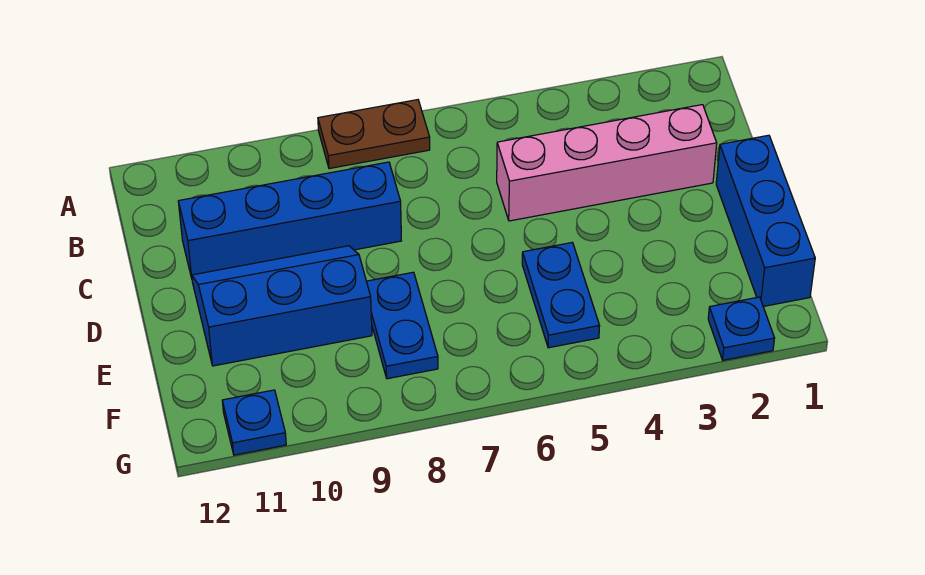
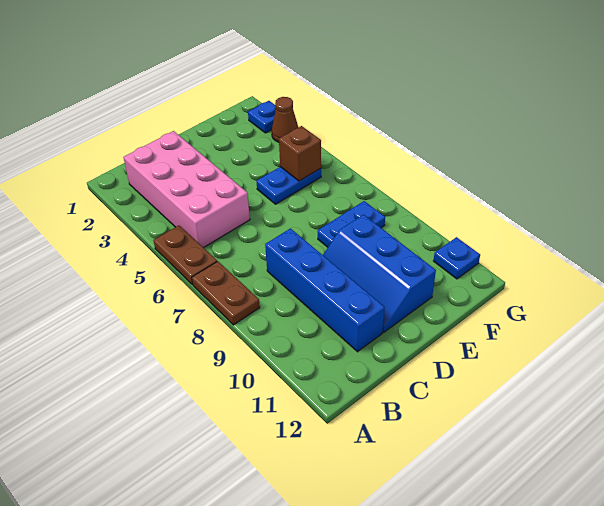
none -> brown plate A5:A6 level 1
pink brick C2:C5 level 1 -> pink brick B2:C5 level 1
blue brick D1:F1 level 1 -> none
none -> brown brick F5 level 2
none -> brown cone G3 level 1

